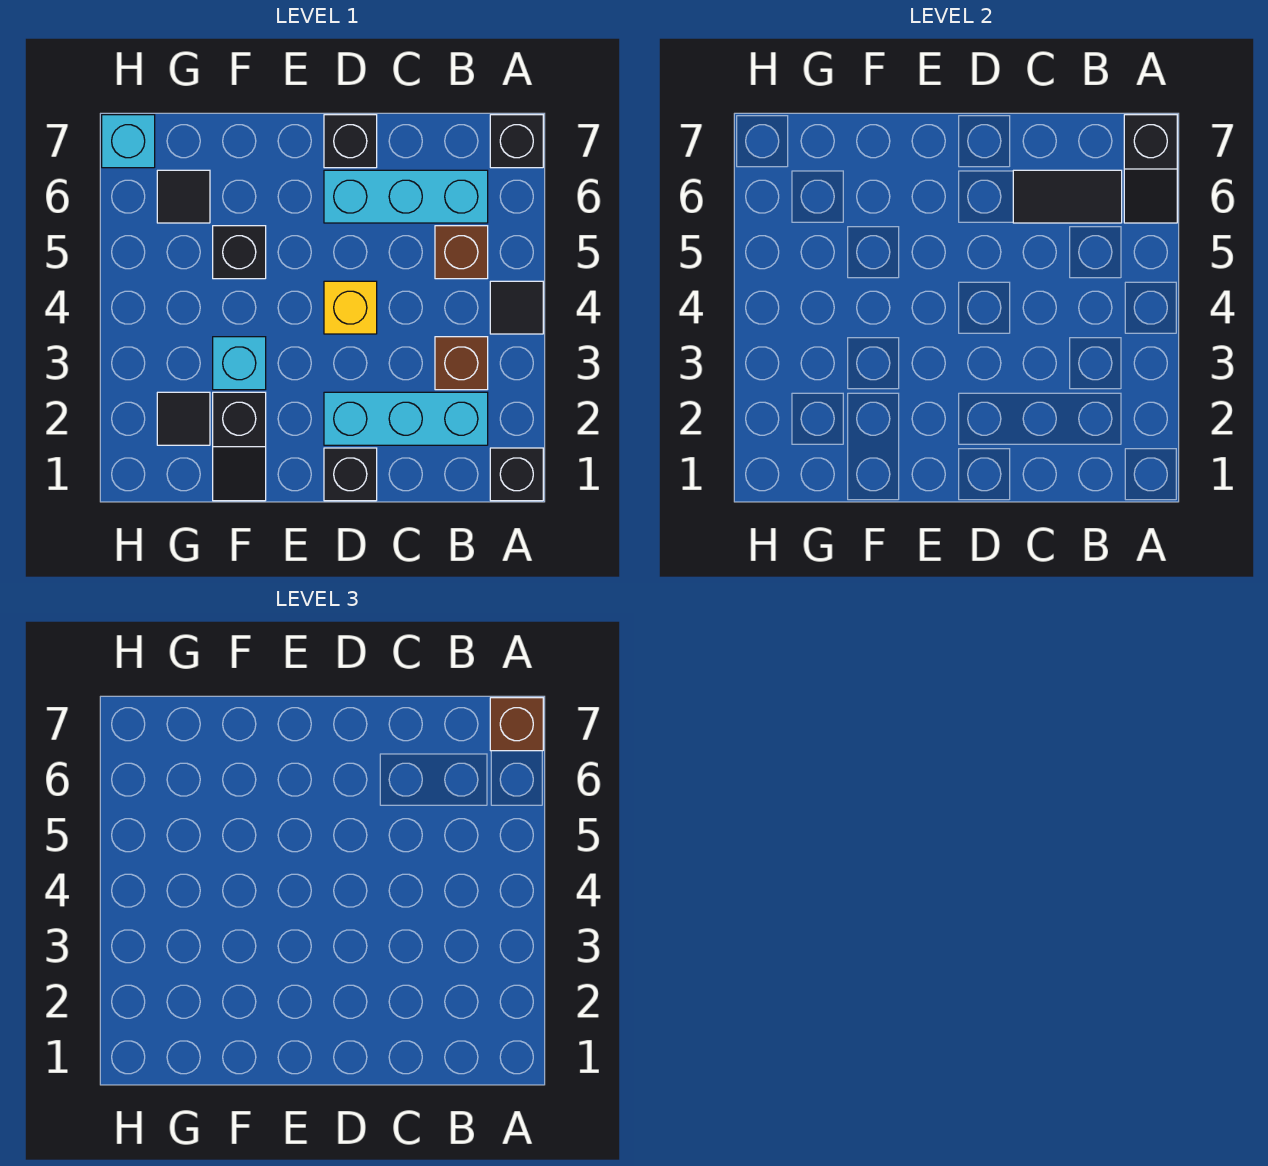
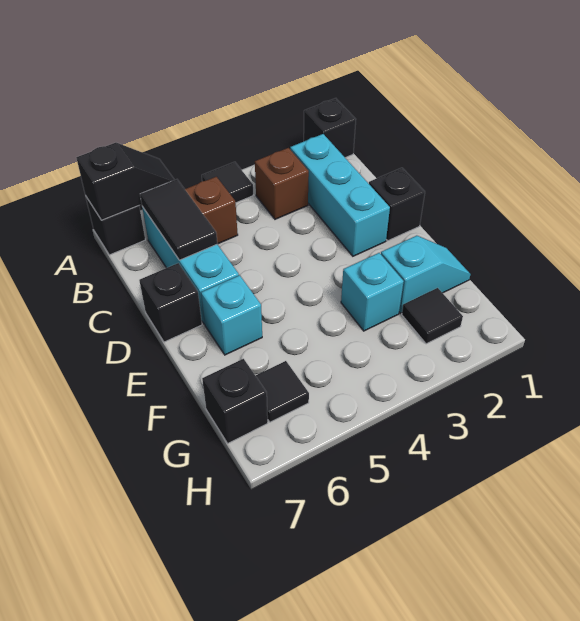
brown brick A7 level 3 -> none
yellow brick D4 level 1 -> none
black slope F1:F2 level 1 top 2 -> cyan slope F1:F2 level 1 top 2
black brick F5 level 1 -> black brick G7 level 1
cyan brick H7 level 1 -> cyan brick E6 level 1

